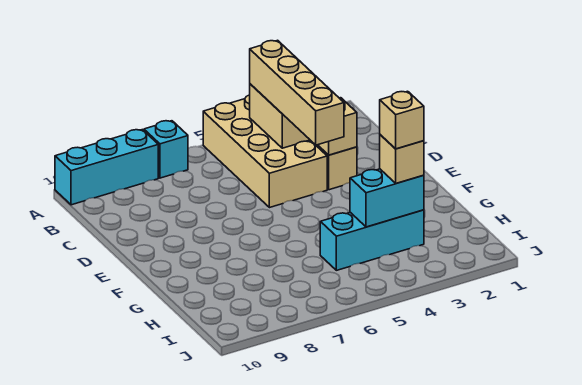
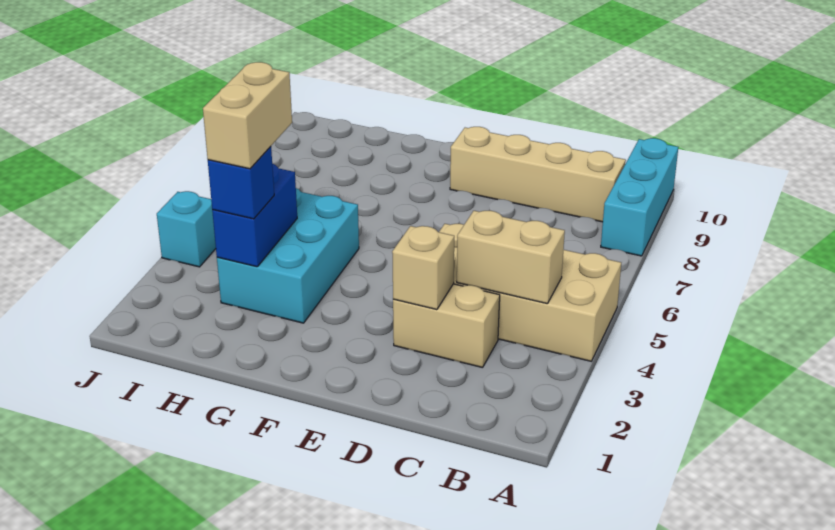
cyan brick A7 level 1 -> cyan brick J4 level 1
tan brick B4:E4 level 3 -> tan brick B9:E9 level 1
cyan brick H3:H5 level 1 -> cyan brick G3:H5 level 1
cyan brick H3:H4 level 2 -> blue brick H3:H4 level 2
tan brick H3 level 3 -> blue brick H3 level 3
tan brick H3 level 4 -> tan brick H3:H4 level 4

